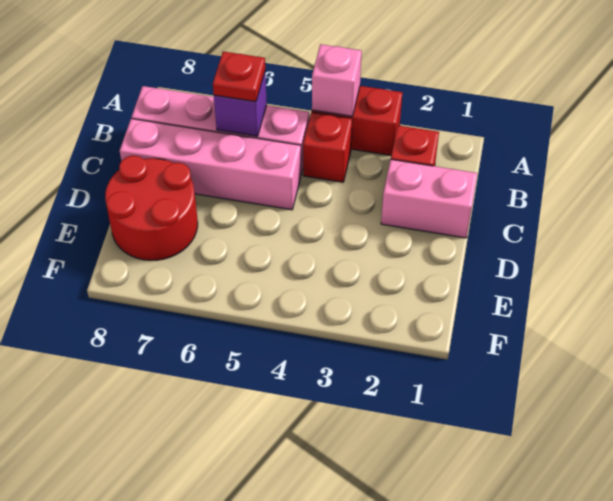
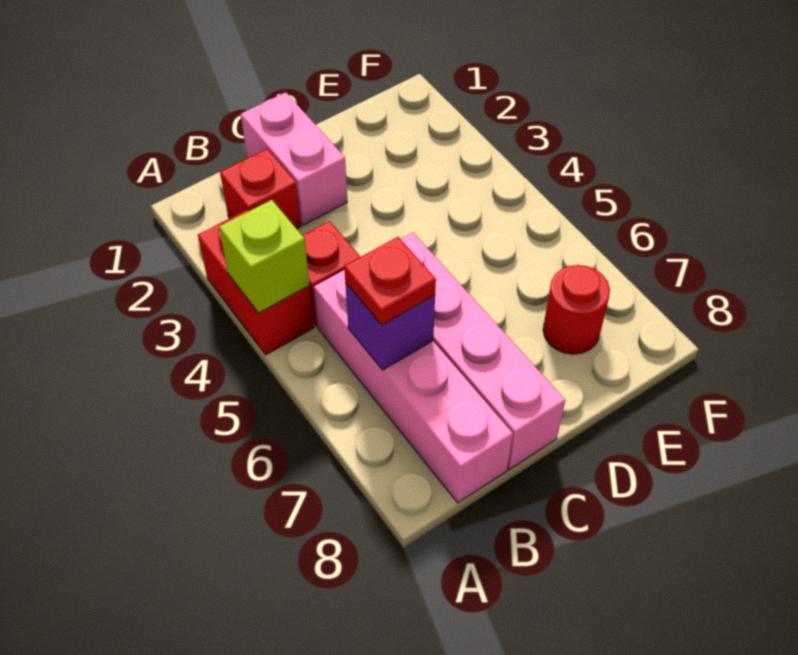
pink brick A4 level 2 -> lime brick A4 level 2
red round brick D7:E8 level 1 -> red round brick E7 level 1

